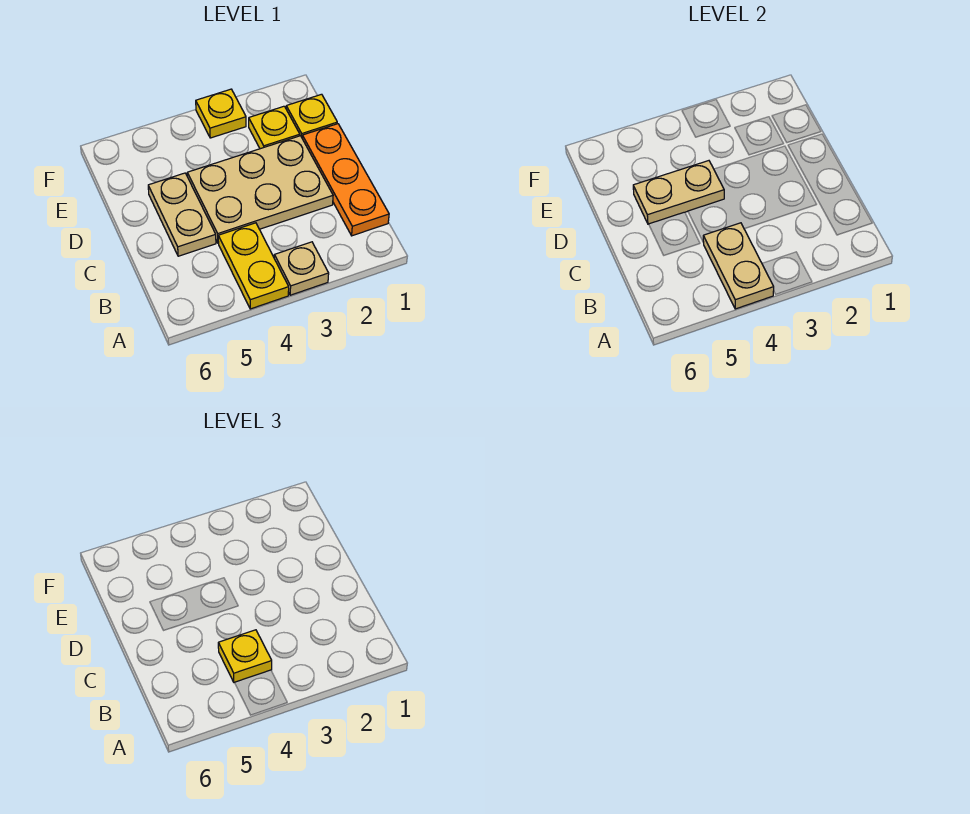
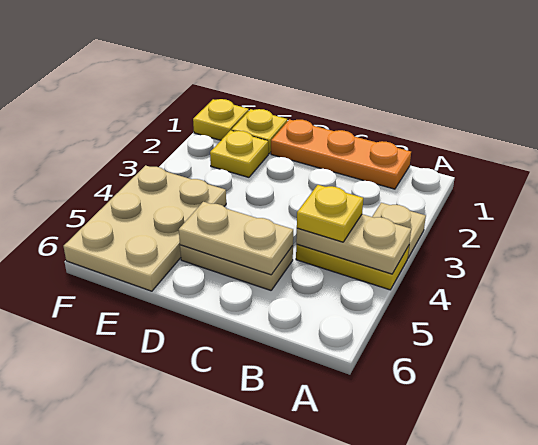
tan plate C2:D4 level 1 -> tan plate E4:F6 level 1
tan plate D4:D5 level 2 -> tan plate C5:D5 level 2
yellow plate F3 level 1 -> yellow plate F1 level 1

